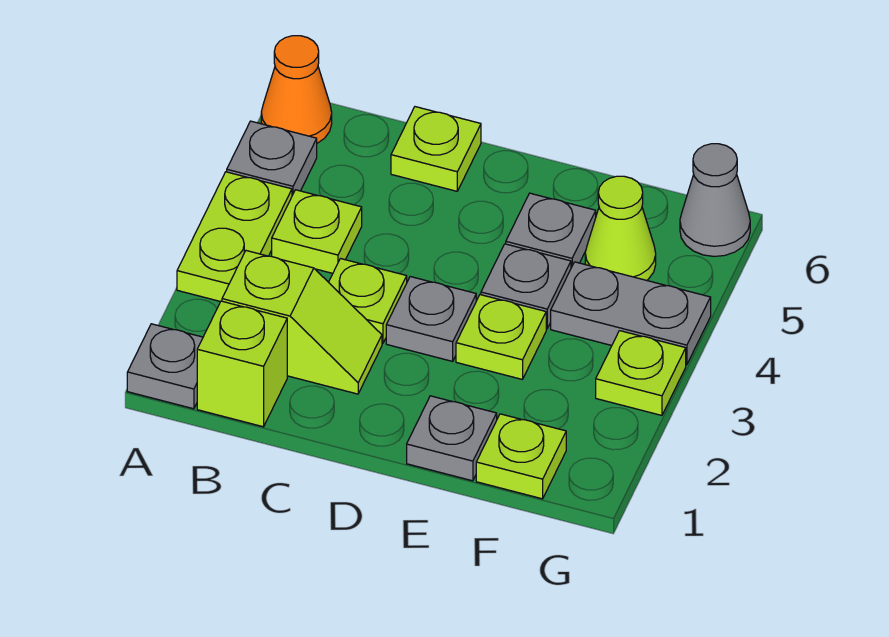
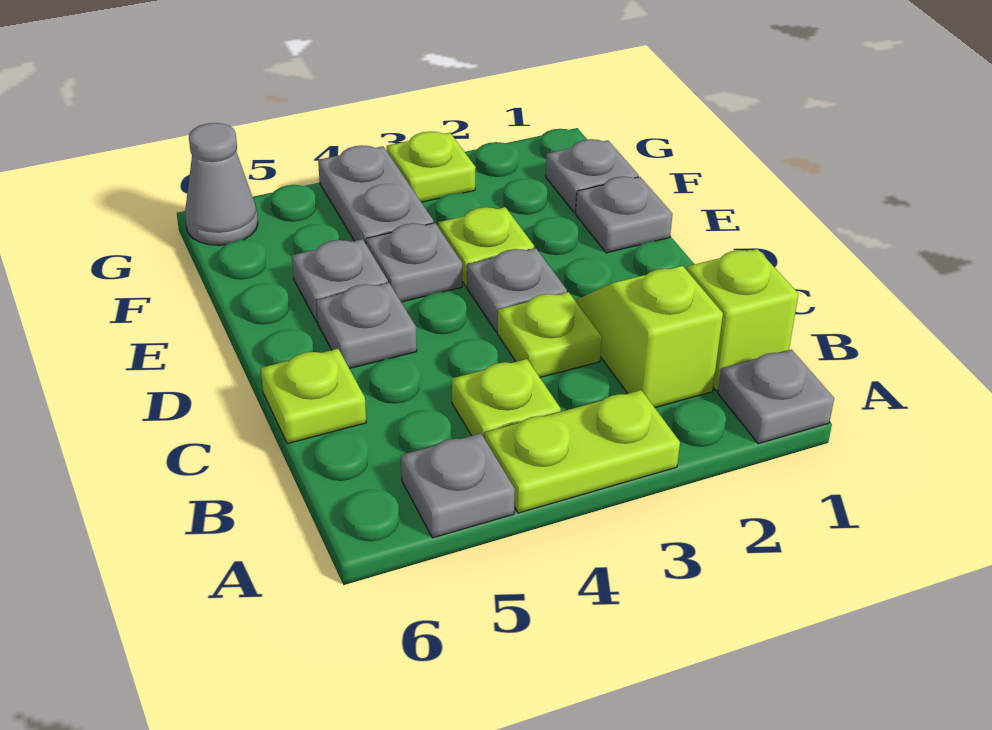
orange cone A6 level 1 -> none
none -> grey plate D5 level 1
lime plate F1 level 1 -> grey plate F1 level 1
lime cone F5 level 1 -> none

